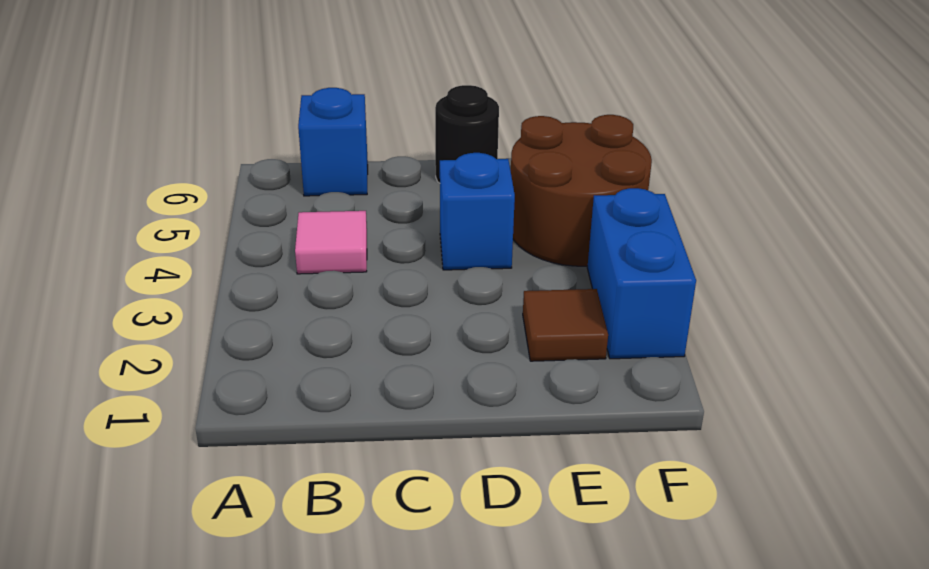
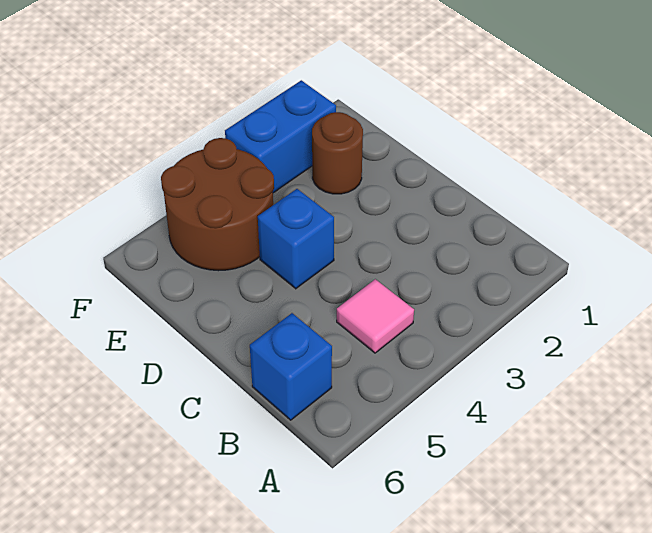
black round brick D6 level 1 -> none
brown tile E2 level 1 -> brown round brick E2 level 1

